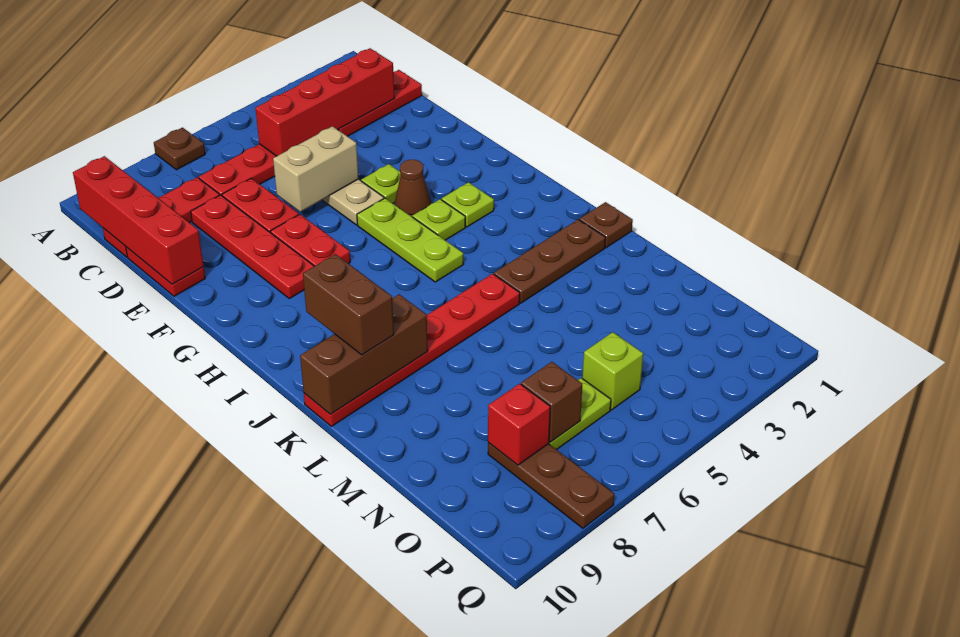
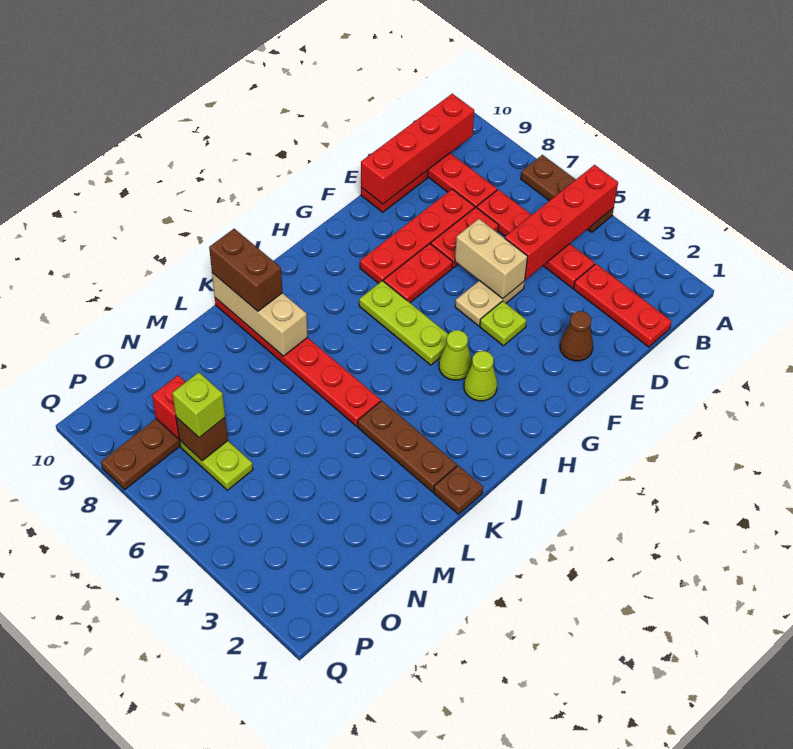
brown plate A7 level 1 -> brown plate A5:A7 level 1
red brick C2:C5 level 2 -> red brick A5:D5 level 2
brown cone G4 level 1 -> brown cone E2 level 1
lime plate G5:I5 level 1 -> lime plate H5:H7 level 1
lime plate H3 level 1 -> lime cone H3 level 1
lime plate H4 level 1 -> lime cone H4 level 1
brown brick J9:K9 level 3 -> brown brick K9:K10 level 3
brown brick K8:K10 level 2 -> tan brick K8:K10 level 2
lime brick O5 level 1 -> lime brick O7 level 3

